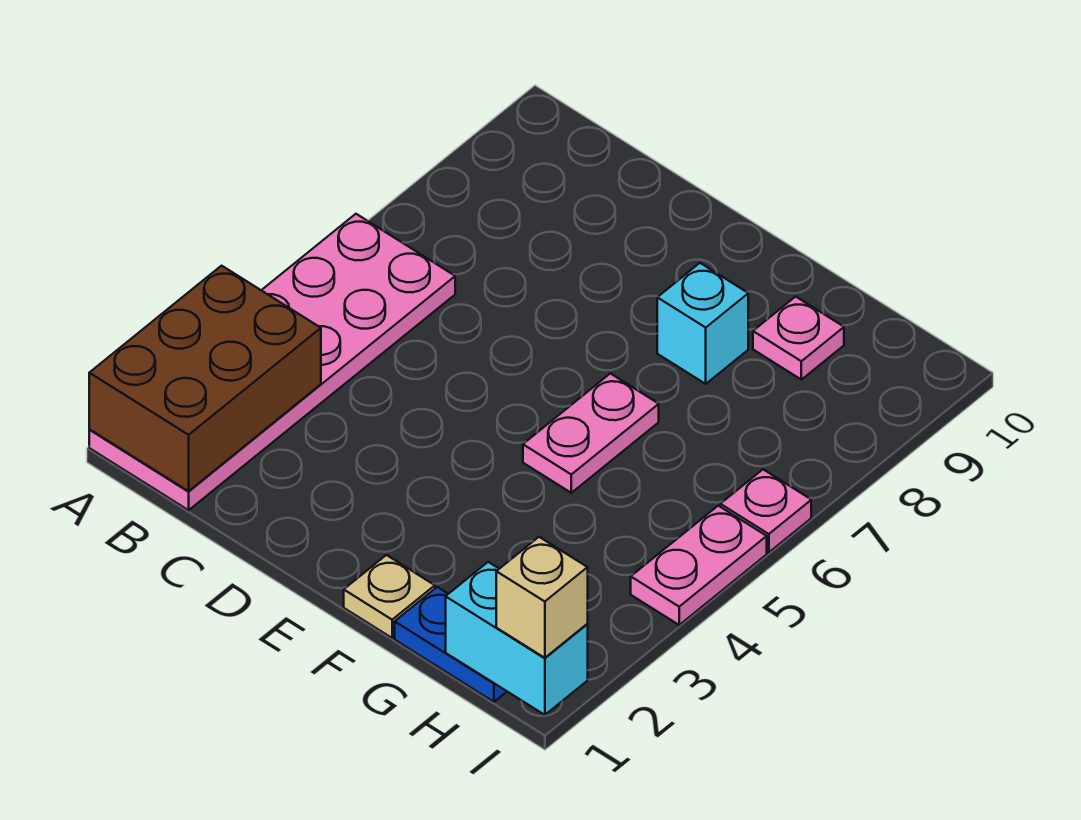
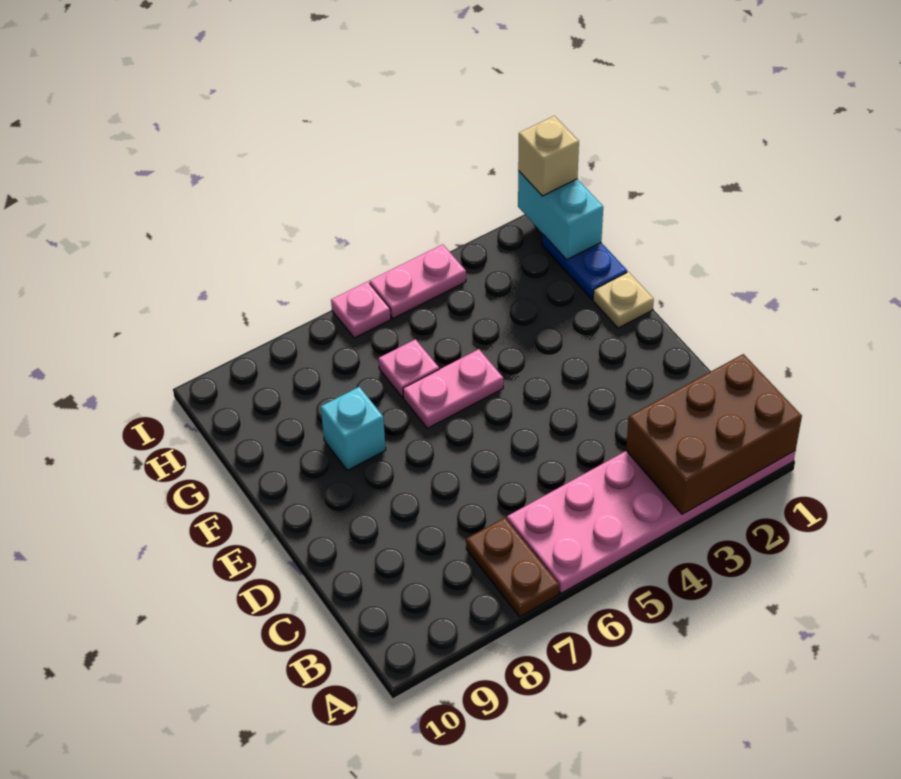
none -> brown plate A7:B7 level 1
pink plate G9 level 1 -> pink plate G6 level 1

